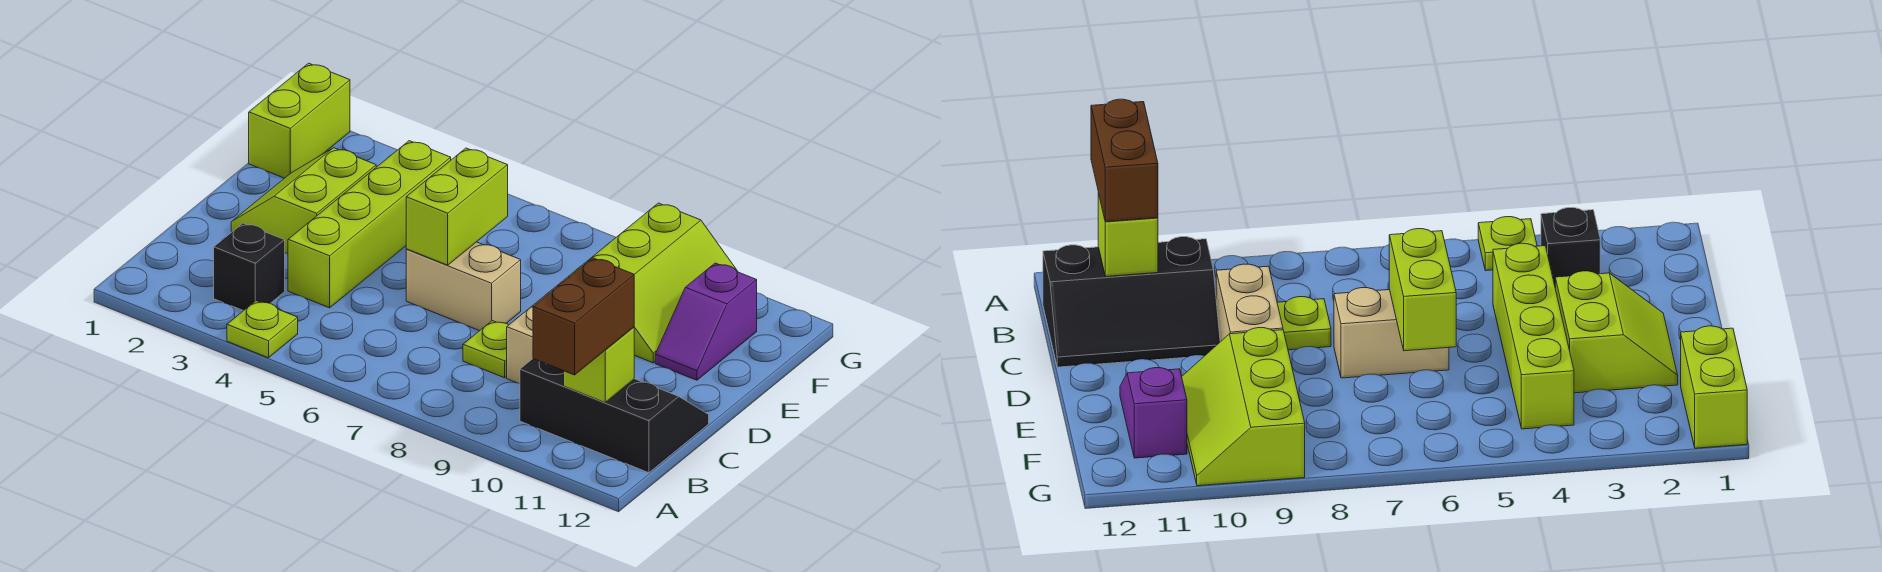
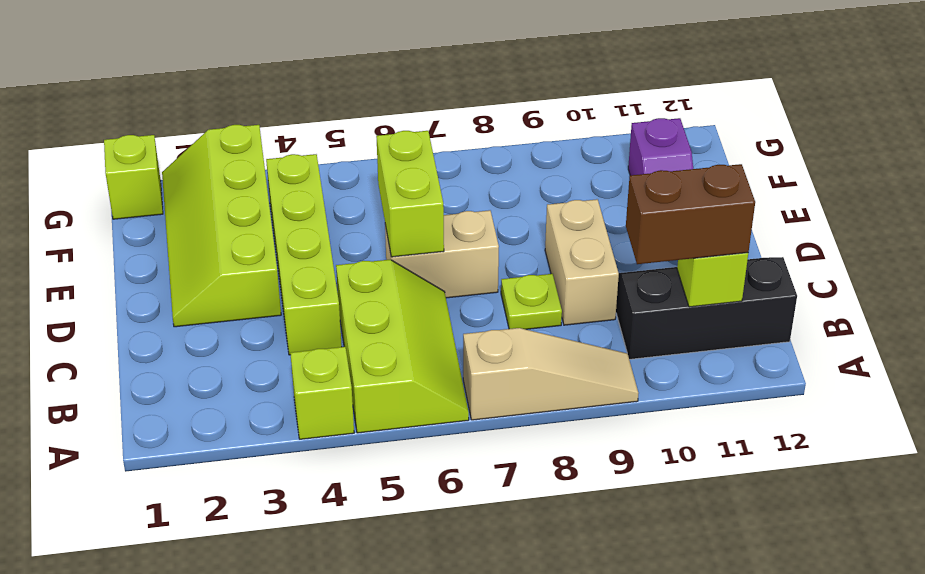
lime plate A4 level 1 -> lime brick A4 level 1
none -> tan slope A7:A9 level 1 top 7
brown brick A11:B11 level 3 -> brown brick B10:B11 level 3
black brick B3 level 1 -> none
lime slope D2:E3 level 1 top 3 -> lime slope D2:G3 level 1 top 3
lime slope E9:G10 level 1 top 9 -> lime slope A5:C6 level 1 top 5
lime brick F1:G1 level 1 -> lime brick G1 level 1

